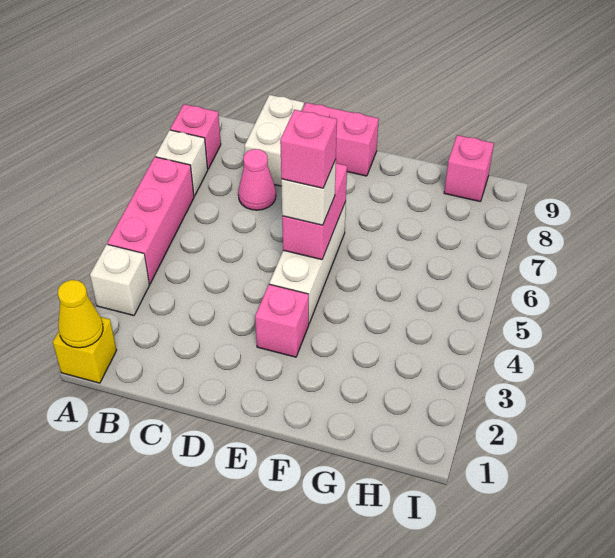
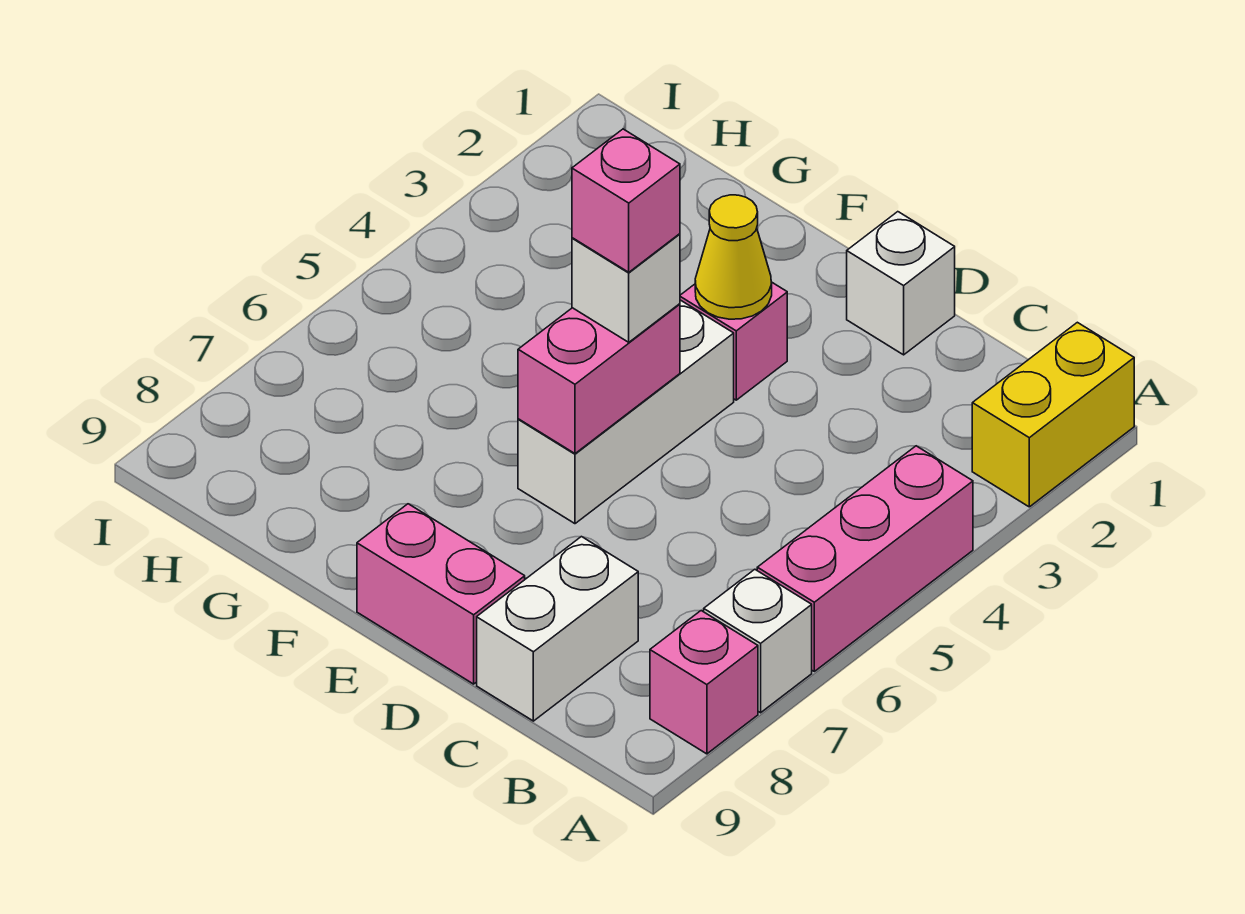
yellow brick A1 level 1 -> yellow brick A1:A2 level 1
yellow cone A1 level 2 -> yellow cone E3 level 2
white brick A3 level 1 -> white brick D1 level 1
pink cone C7 level 1 -> none
pink brick H9 level 1 -> none

